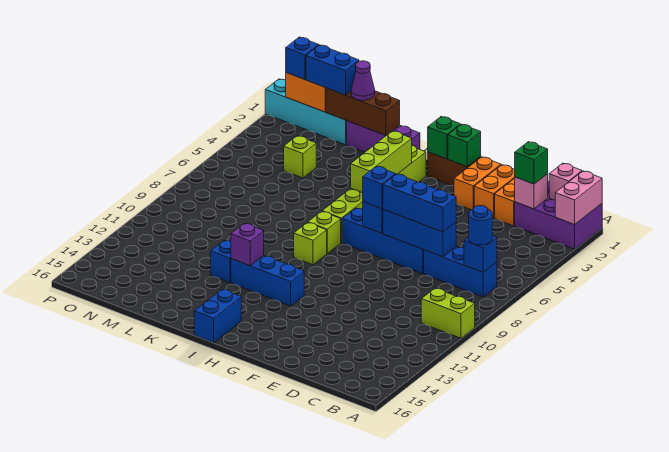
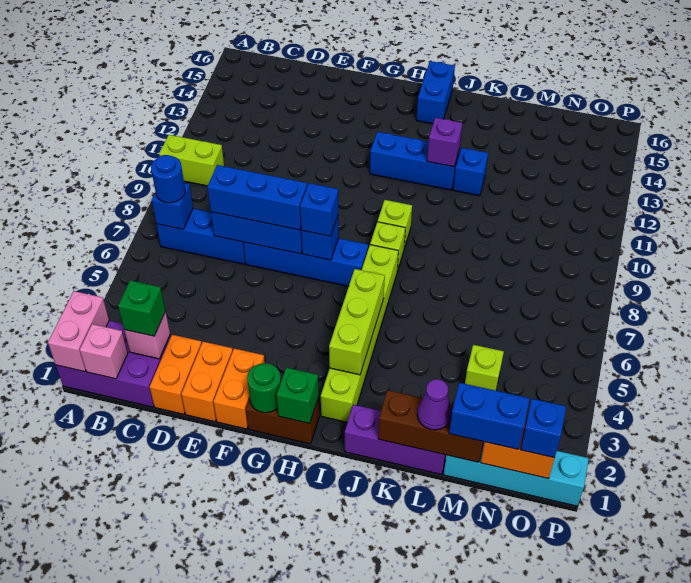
green brick G1 level 2 -> green round brick G1 level 2

